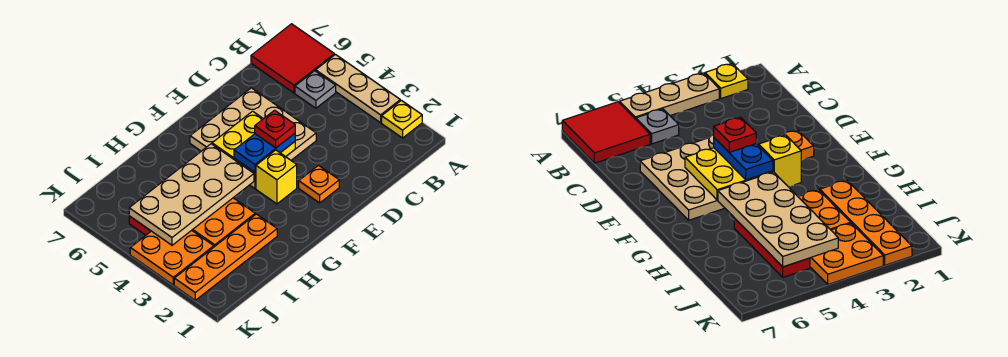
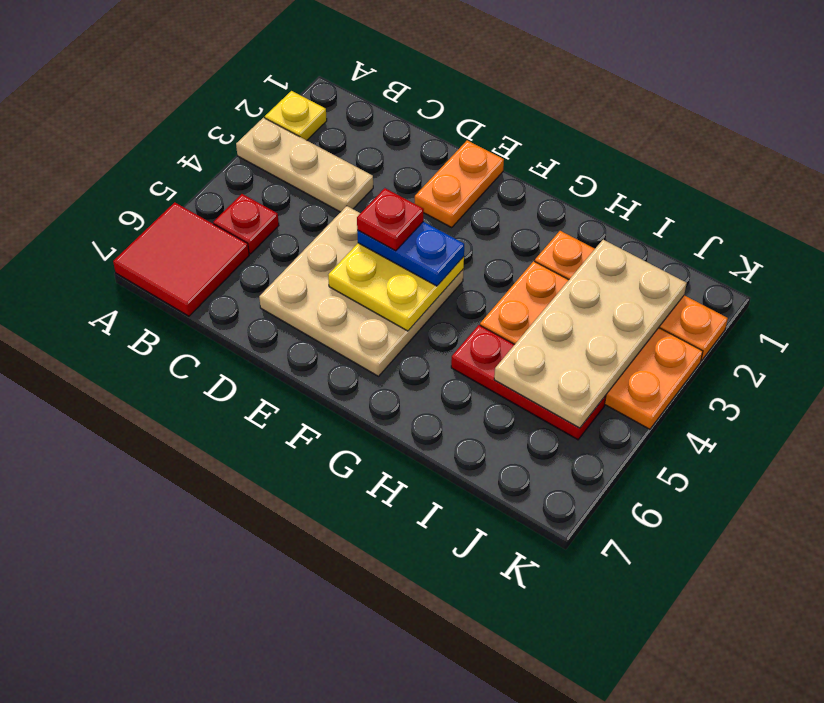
tan plate A3:A5 level 1 -> tan plate A3:C3 level 1
grey plate B5 level 1 -> red plate B5 level 1
orange plate E2 level 1 -> orange plate E1:E2 level 1
yellow brick F3 level 1 -> none
tan plate G4:J5 level 2 -> tan plate I2:J5 level 2

